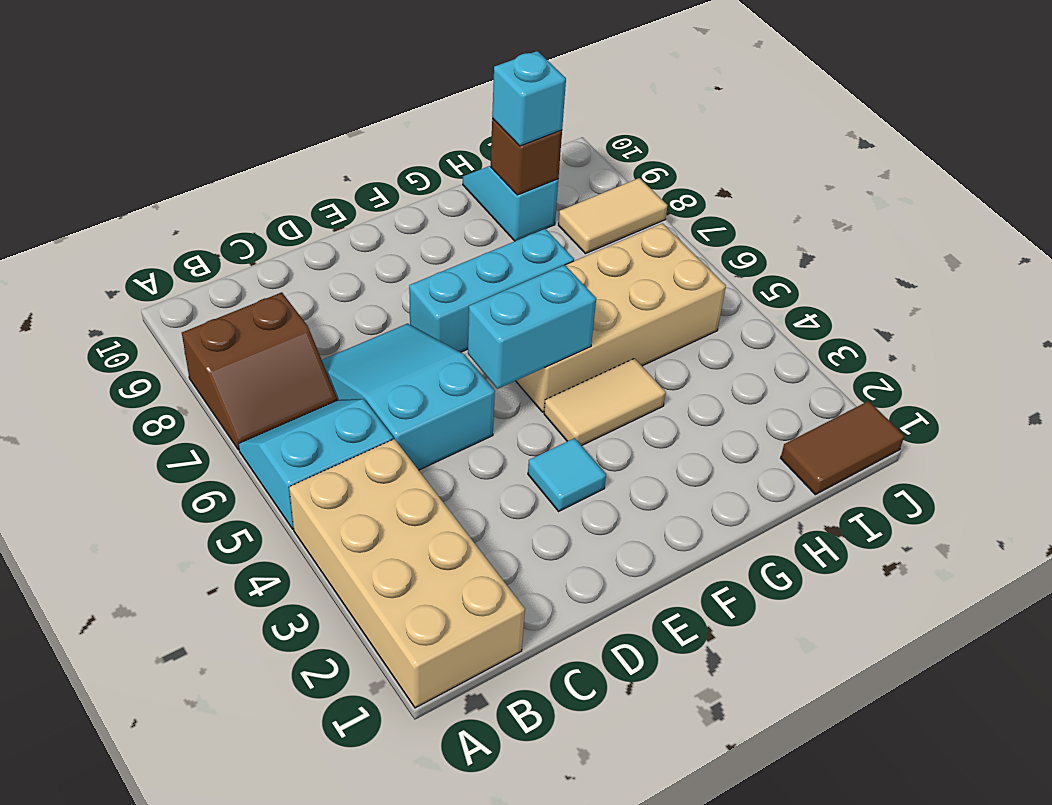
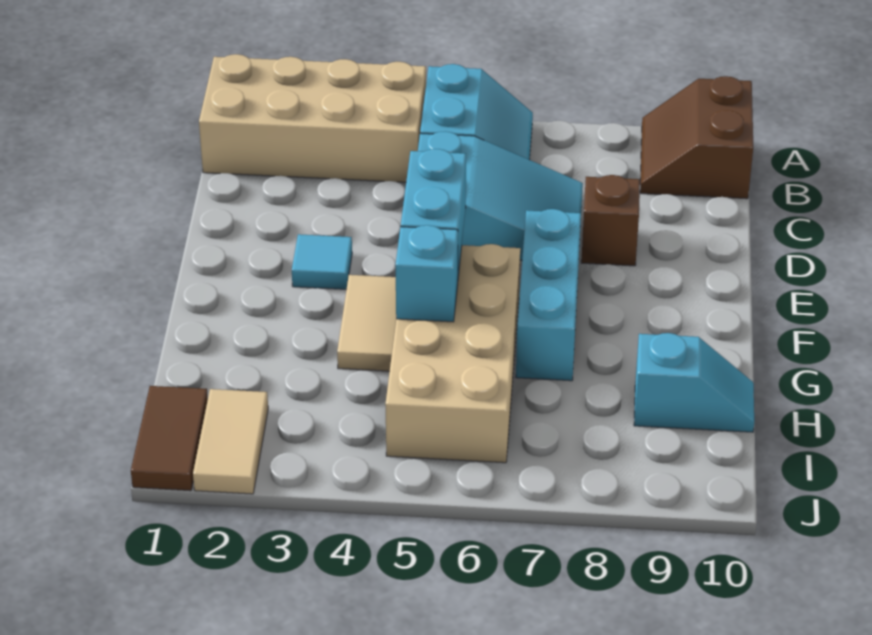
brown slope A7:B8 level 1 top 8 -> brown slope A9:B10 level 1 top 10
brown brick H9 level 2 -> brown brick D8 level 1
cyan brick H9 level 3 -> cyan brick G5 level 2
tan tile I8:J8 level 1 -> tan tile I2:J2 level 1

